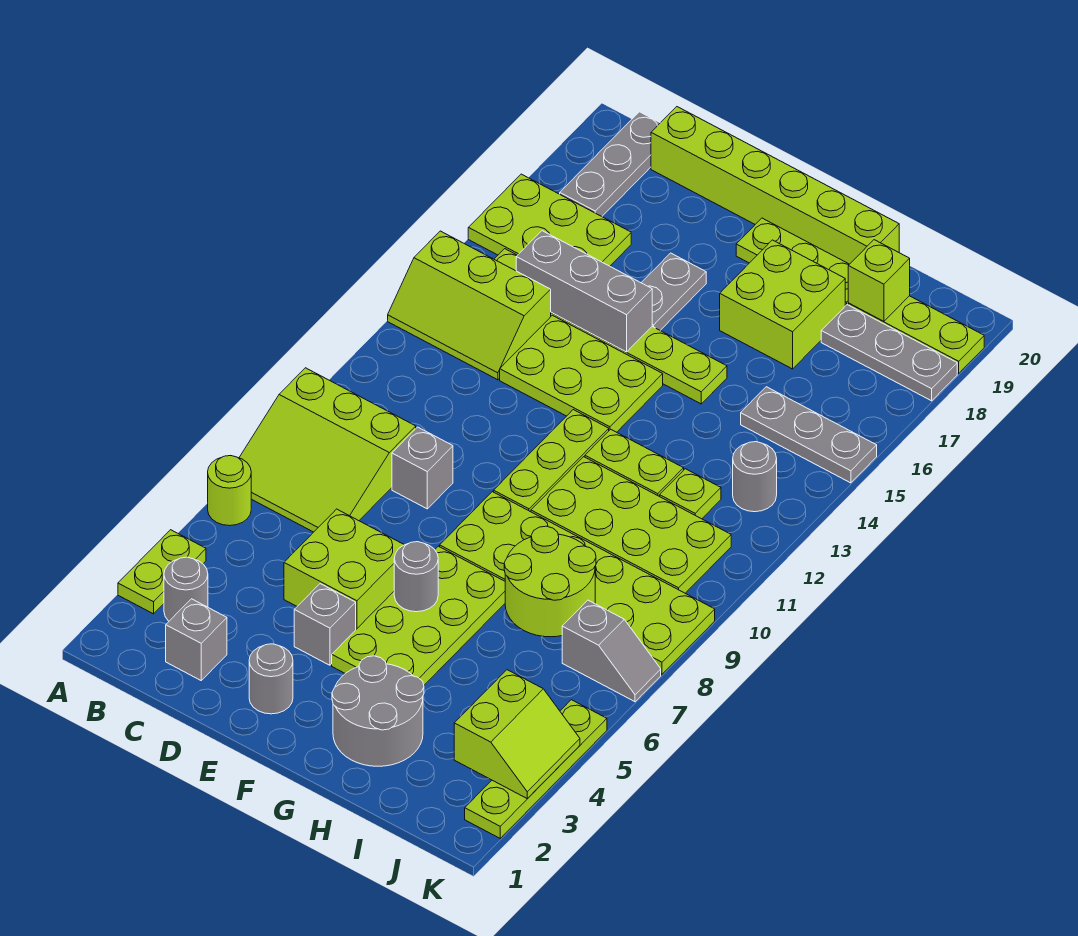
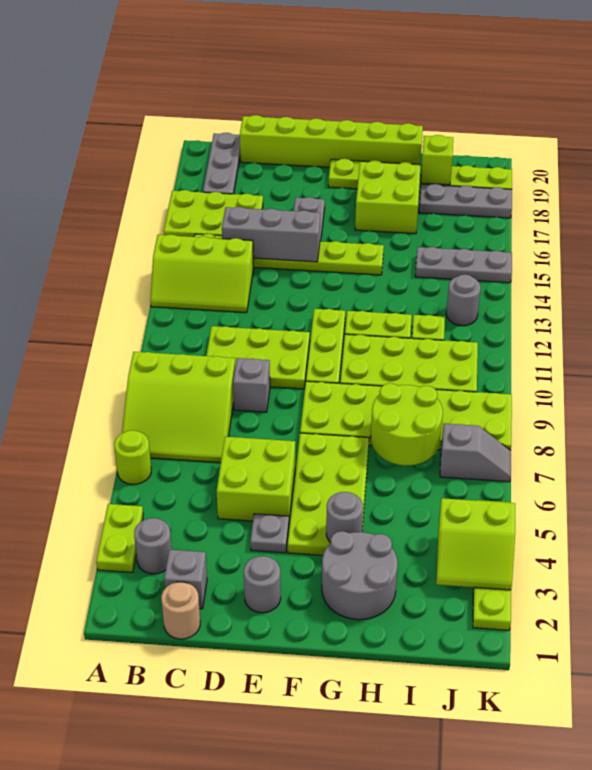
none -> tan round brick C1 level 1
lime plate D13:F14 level 1 -> lime plate C10:E11 level 1
grey brick E4 level 1 -> grey plate E4 level 1
grey round brick F6 level 2 -> grey round brick G4 level 2
lime slope J3:K4 level 2 top J -> lime slope J3:K4 level 2 top 4

